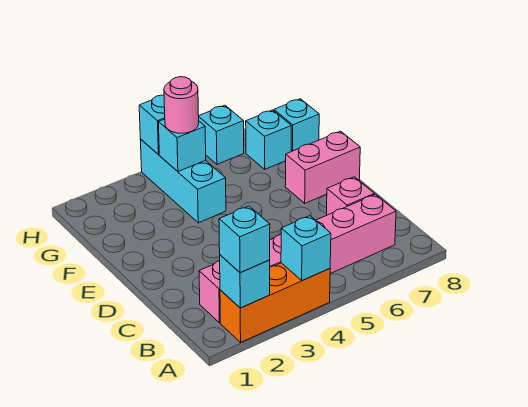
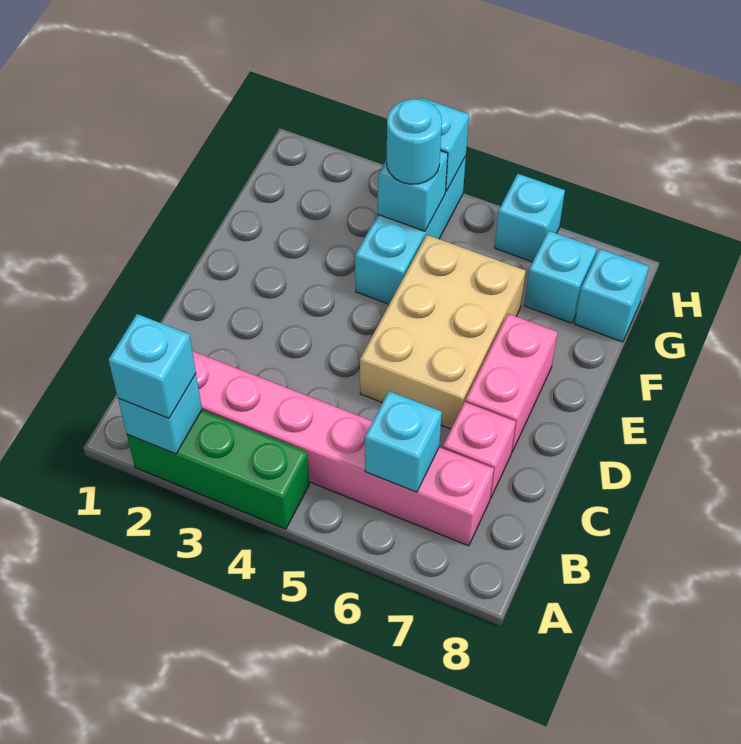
orange brick A2:A4 level 1 -> green brick A2:A4 level 1
cyan brick A4 level 2 -> cyan brick B6 level 2
none -> tan brick D5:F6 level 1
pink brick E7:E8 level 1 -> pink brick D7:E7 level 1
pink round brick G4 level 3 -> cyan round brick G4 level 3

